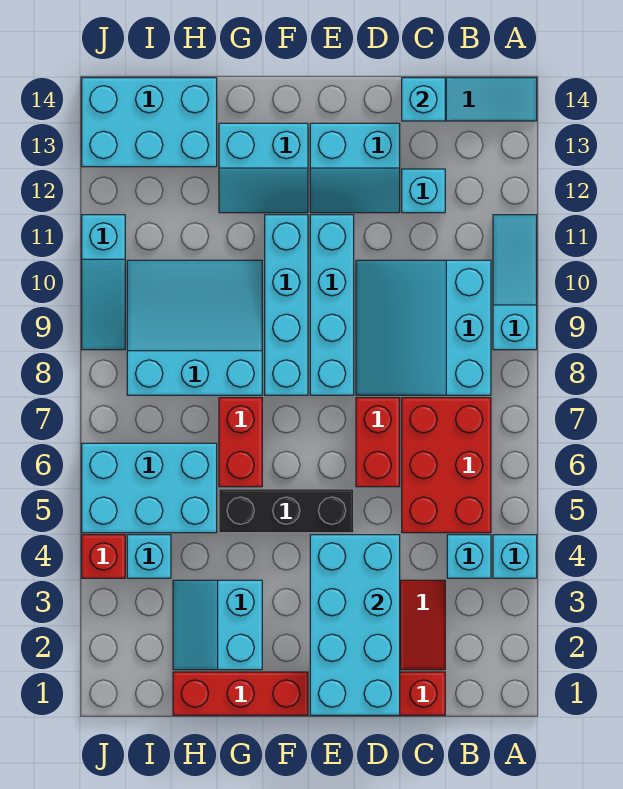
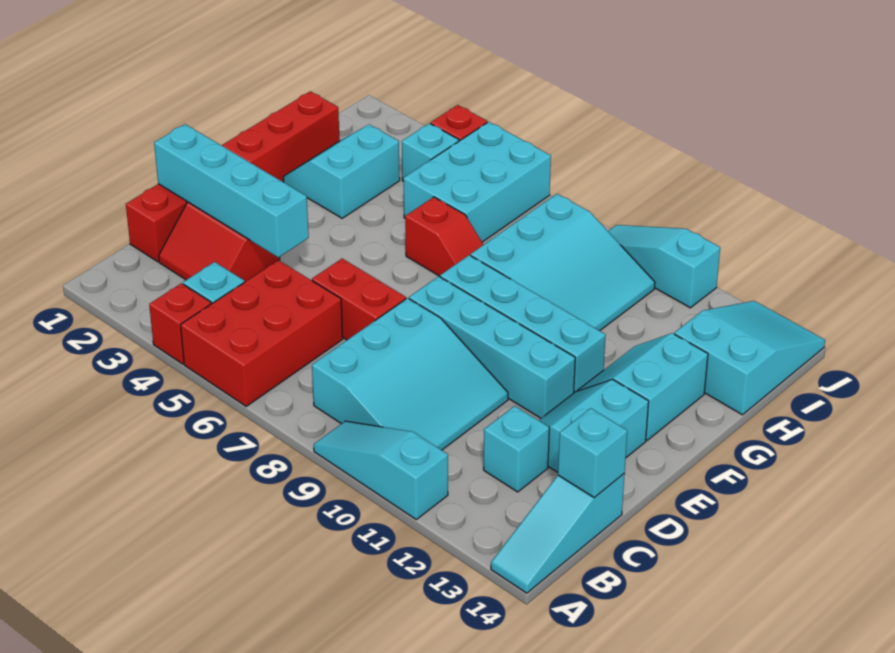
cyan brick A4 level 1 -> red brick A4 level 1
cyan slope A9:A11 level 1 top 9 -> cyan slope A9:A11 level 1 top 11
red brick B5:C7 level 1 -> red brick A5:C6 level 1
cyan slope B8:D10 level 1 top B -> cyan slope B8:D10 level 1 top 8
cyan brick D1:E4 level 2 -> cyan brick D1:D4 level 2
black brick E5:G5 level 1 -> none
cyan slope G2:H3 level 1 top G -> cyan slope G2:H3 level 1 top 3
red brick G6:G7 level 1 -> red slope G6:G7 level 1 top 6
cyan brick H13:J14 level 1 -> cyan slope H13:J14 level 1 top H

